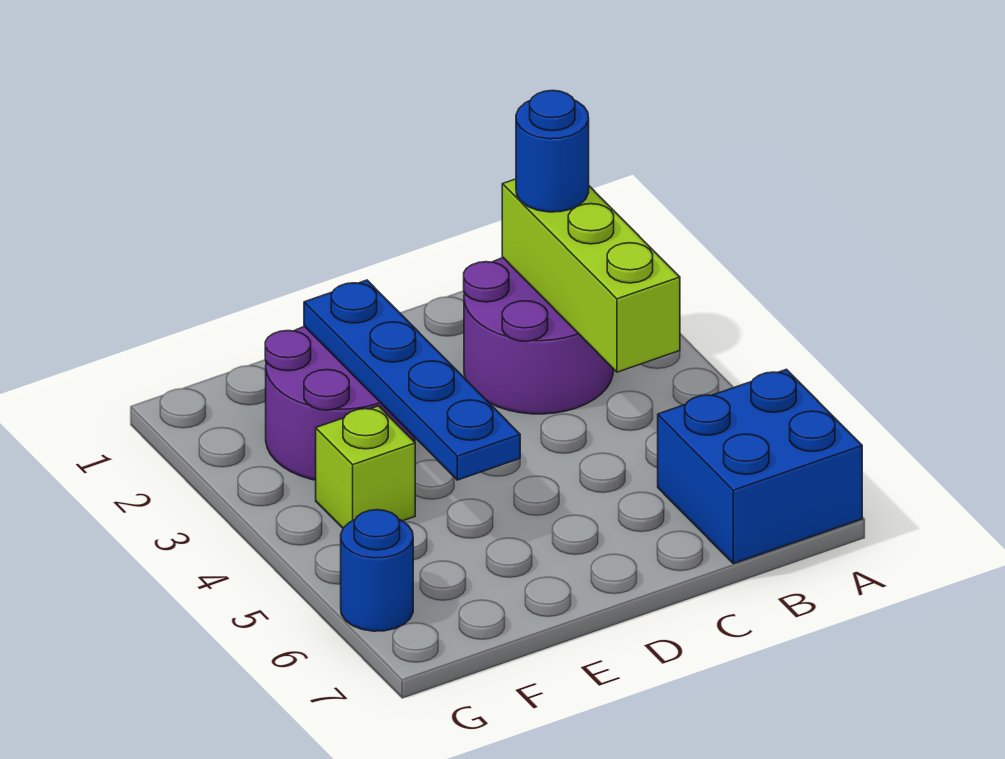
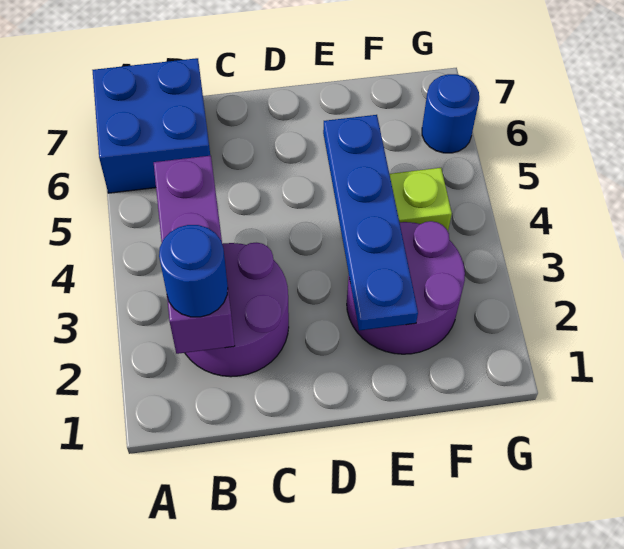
lime brick B2:B4 level 2 -> purple brick B2:B4 level 2

